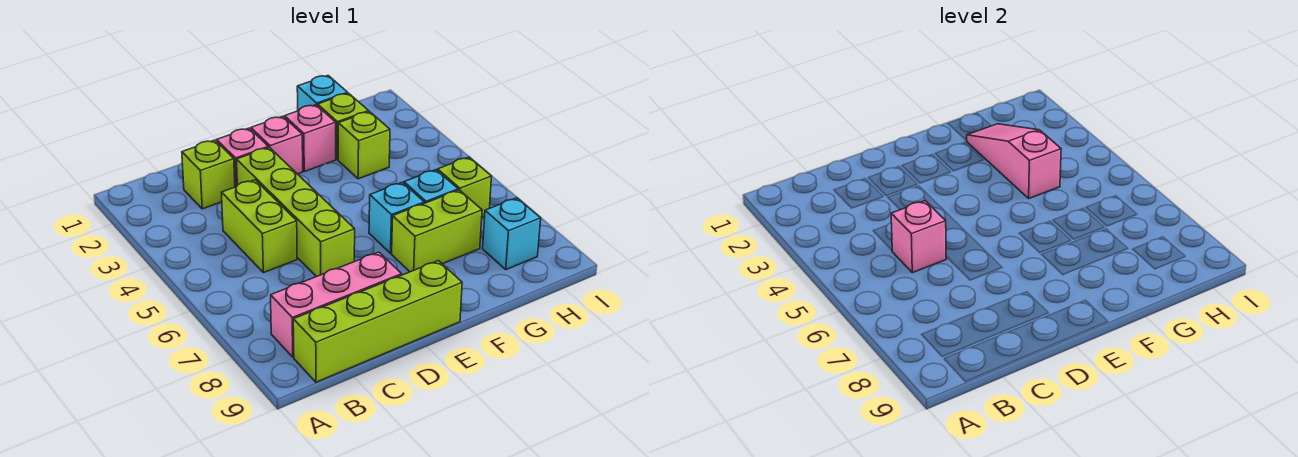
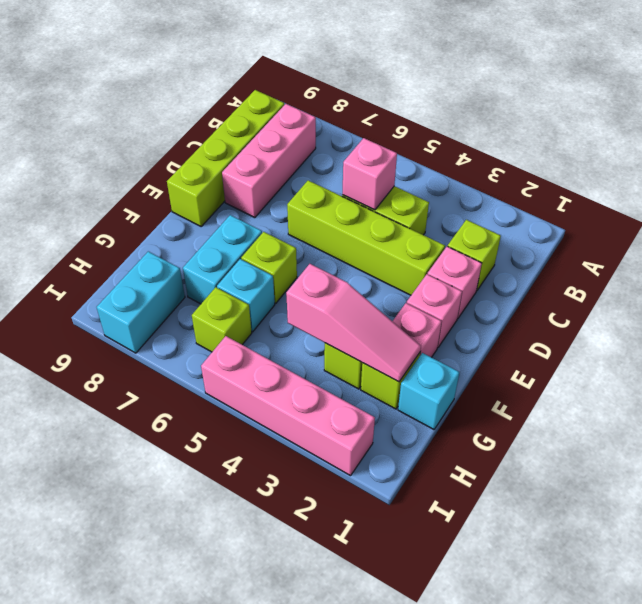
cyan brick F6 level 1 -> lime brick F6 level 1
lime brick F7:G7 level 1 -> cyan brick F7:G7 level 1
cyan brick H8 level 1 -> cyan brick H8:I8 level 1
none -> pink brick I2:I5 level 1

